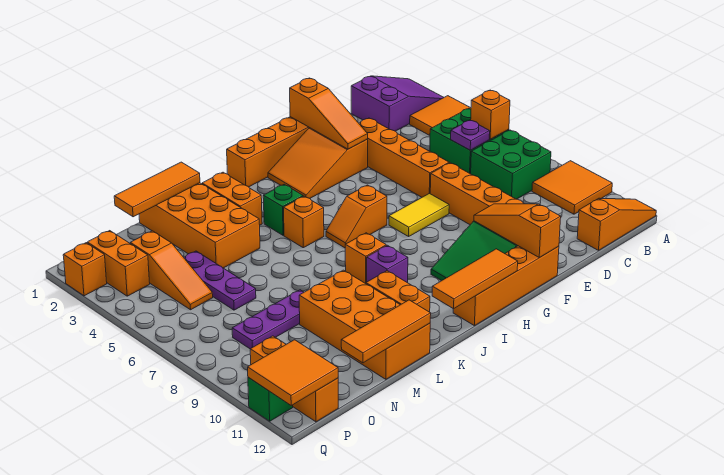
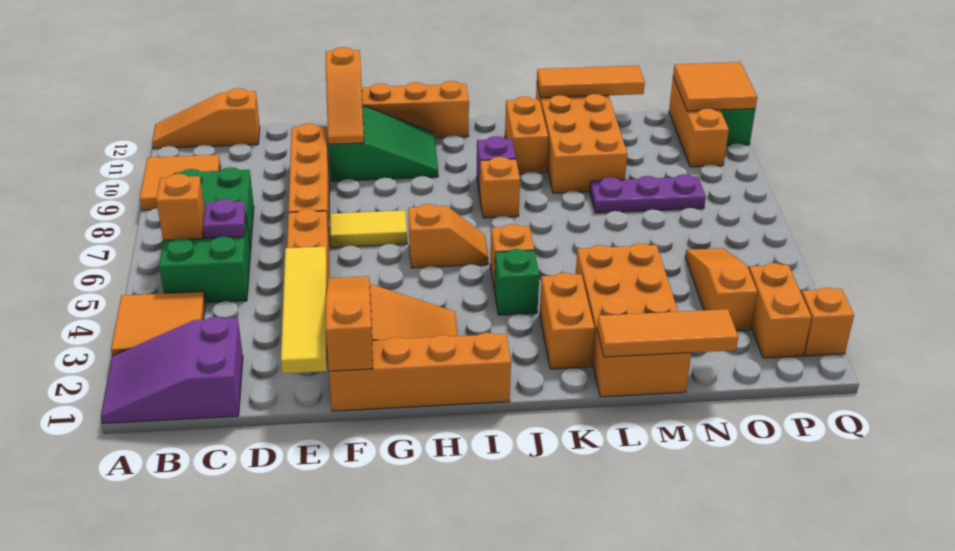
none -> yellow tile E1:E4 level 2
orange tile H12:J12 level 2 -> none
purple plate N4:N6 level 1 -> none

